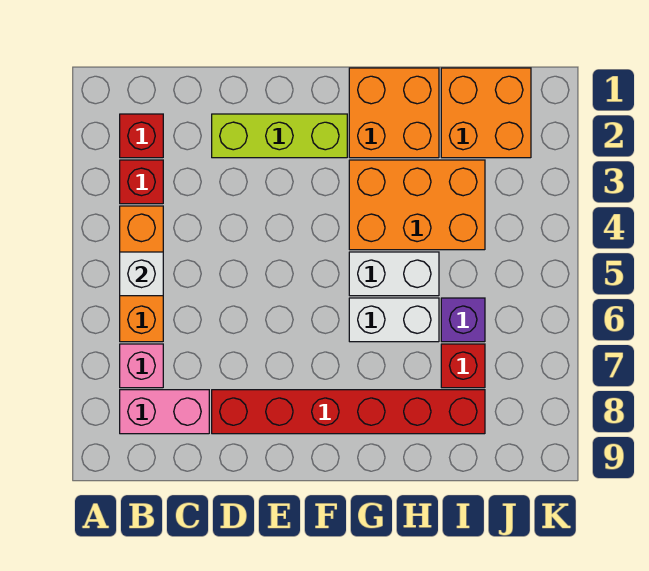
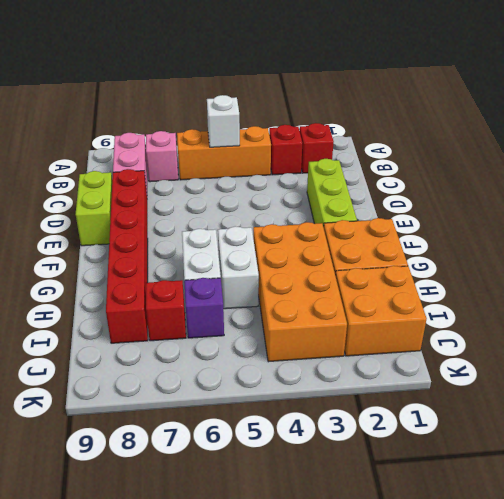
none -> lime brick D9:E9 level 1
orange brick G3:I4 level 1 -> orange brick G3:J4 level 1

